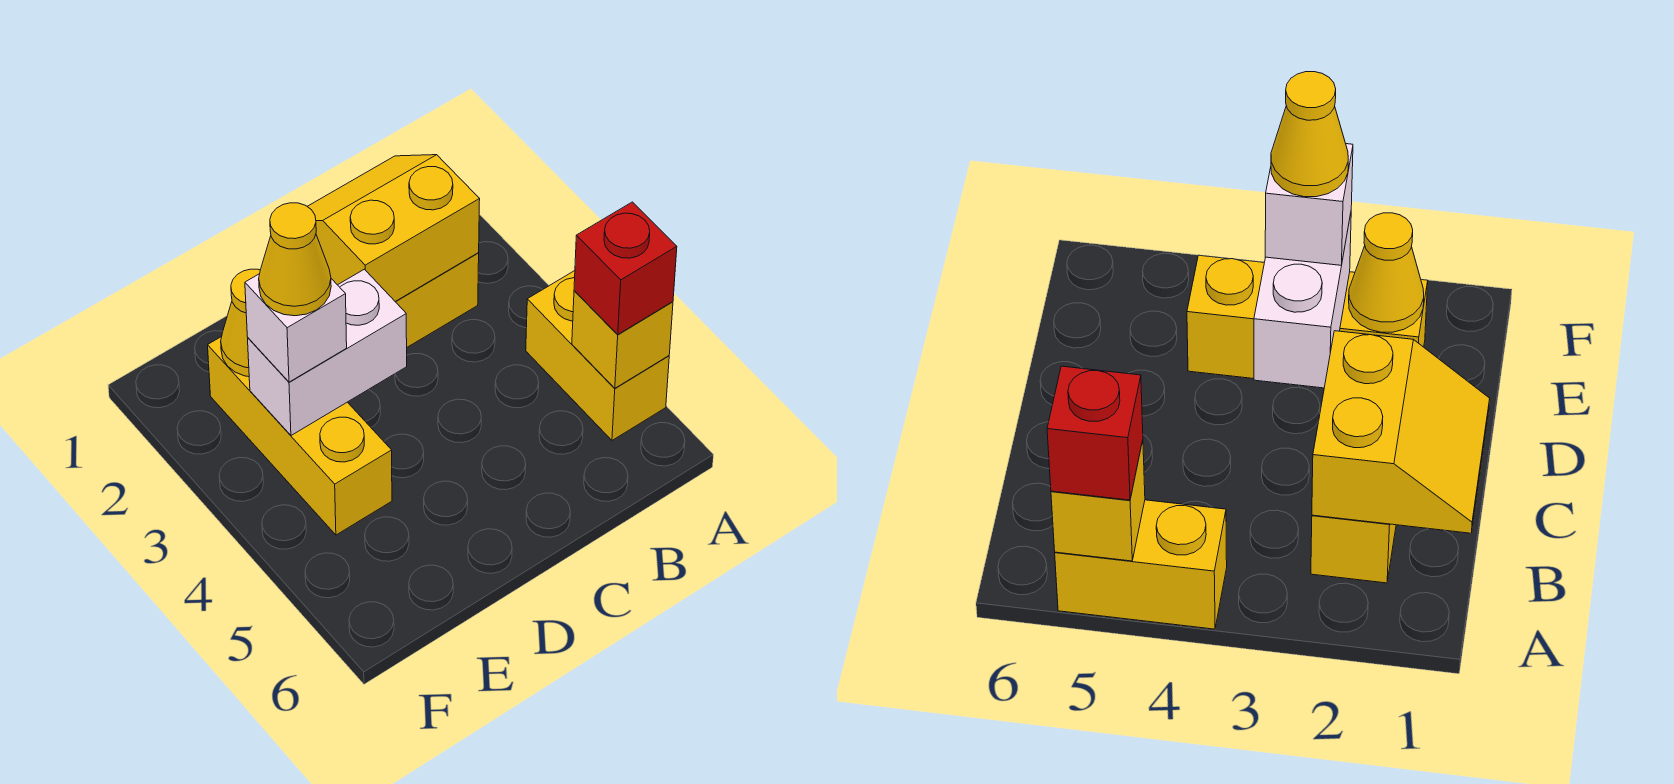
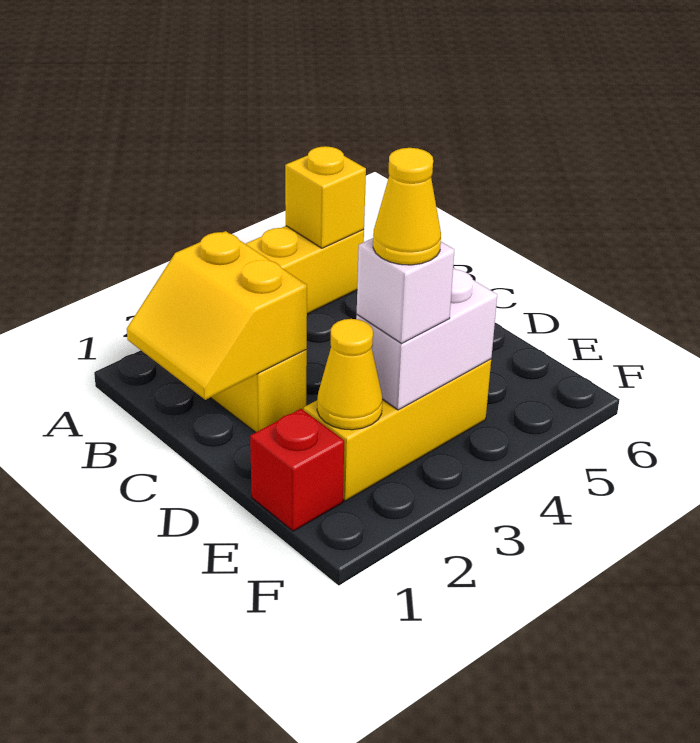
red brick A5 level 3 -> red brick E1 level 1
white brick D3:E3 level 2 -> white brick E3:E4 level 2

